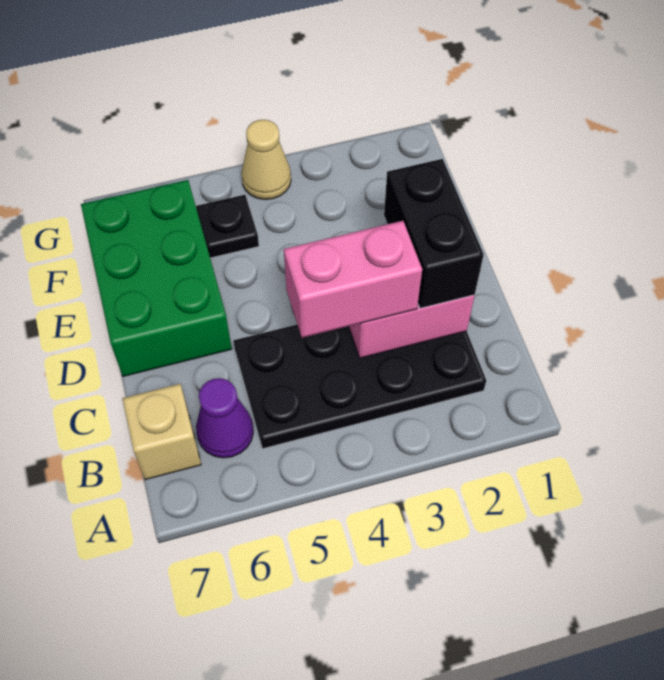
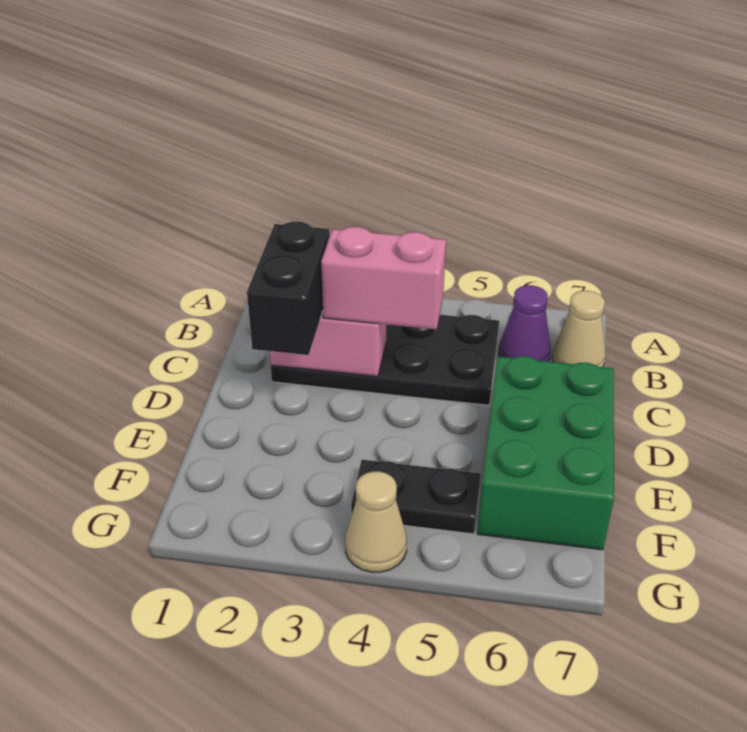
tan brick B7 level 1 -> tan cone B7 level 1
black plate F5 level 1 -> black plate F4:F5 level 1

